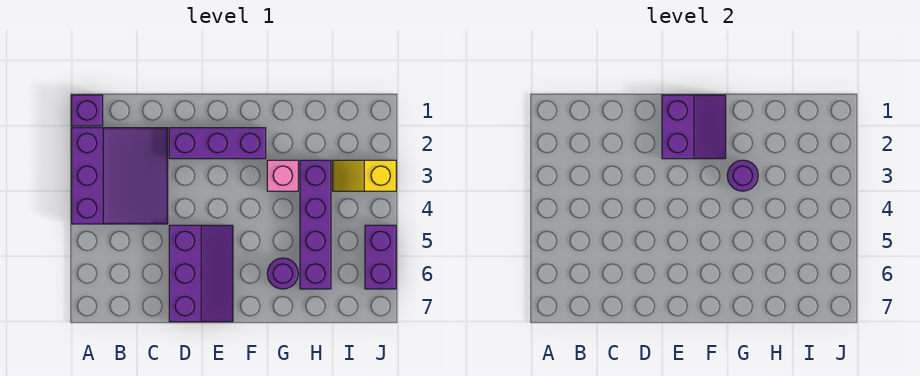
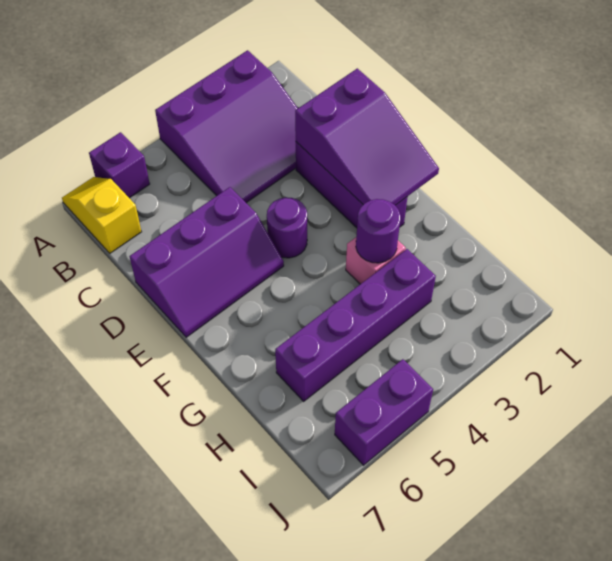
purple brick A1 level 1 -> purple brick A6 level 1
purple slope E1:F2 level 2 top E -> purple slope D1:F2 level 2 top D
purple round brick G6 level 1 -> purple round brick E4 level 1
yellow slope I3:J3 level 1 top J -> yellow slope A7:B7 level 1 top B

